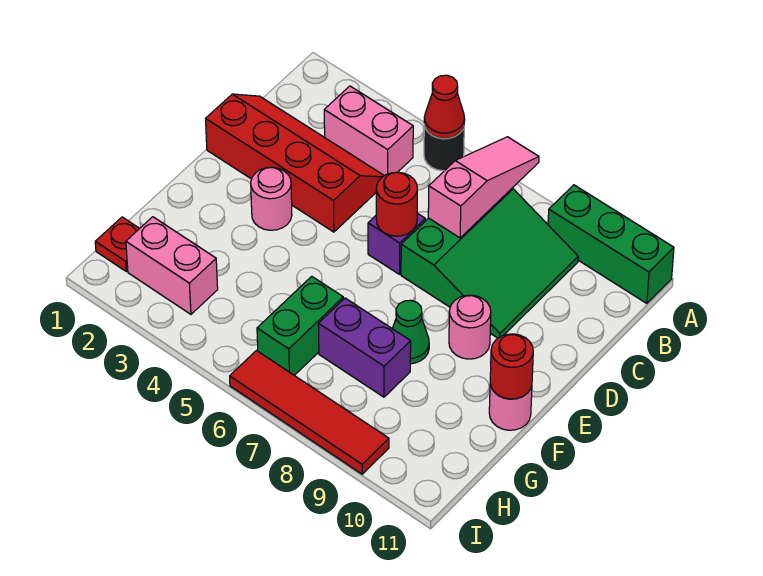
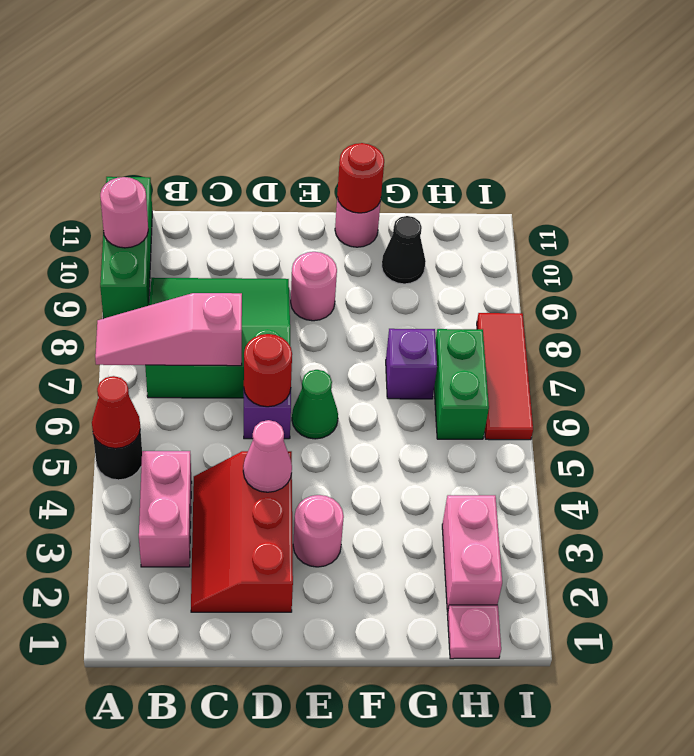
none -> pink round brick A10 level 2
red slope C1:D4 level 1 top D -> red slope C2:D4 level 1 top D
none -> pink cone D4 level 2
green cone F8 level 1 -> green cone E6 level 1
green brick G6:H6 level 1 -> green brick H6:H7 level 1
purple brick G7:G8 level 1 -> purple brick G7 level 1
none -> black cone G10 level 1
red plate H1 level 1 -> pink plate H1 level 1
red tile I6:I9 level 1 -> red tile I6:I8 level 1

